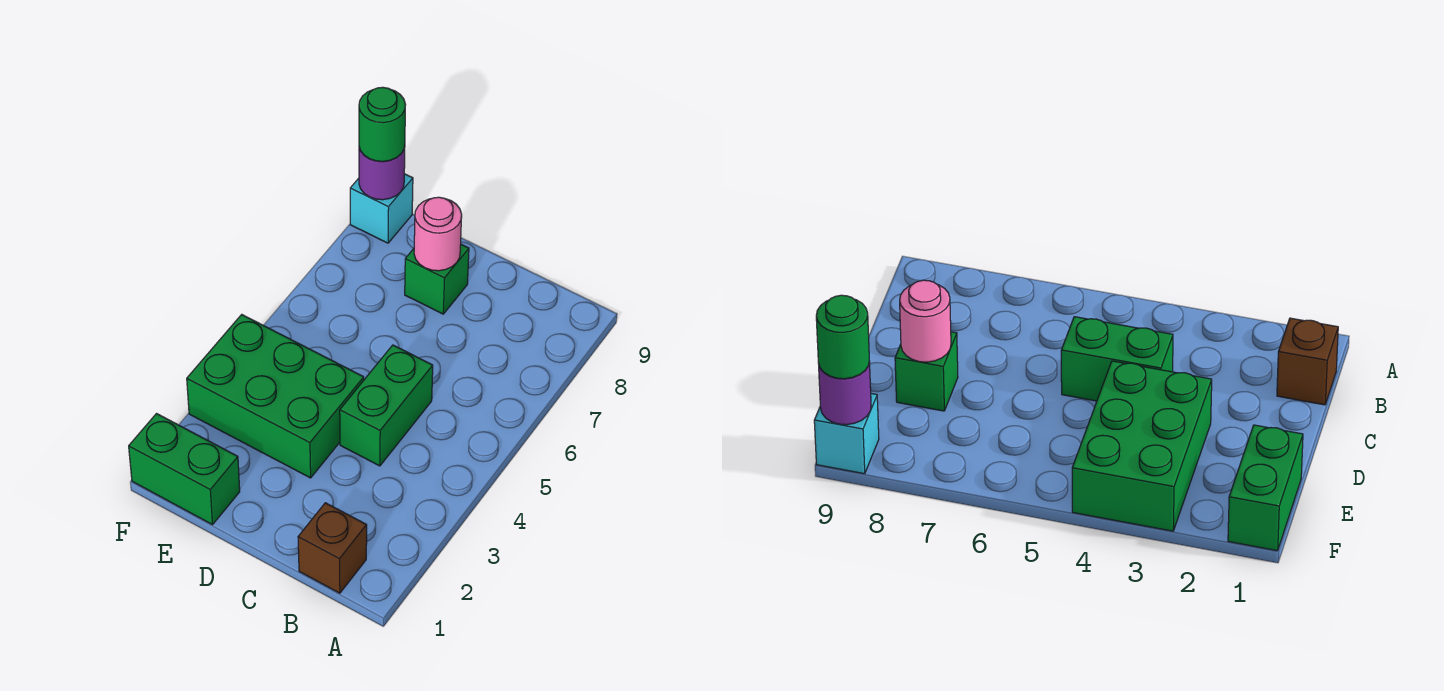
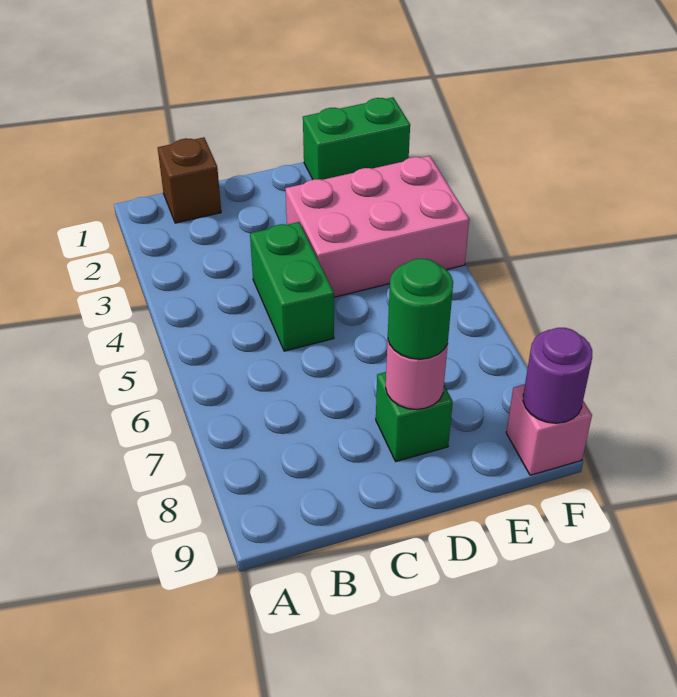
green brick D3:F4 level 1 -> pink brick D3:F4 level 1
cyan brick F9 level 1 -> pink brick F9 level 1
green round brick F9 level 3 -> green round brick D8 level 3

